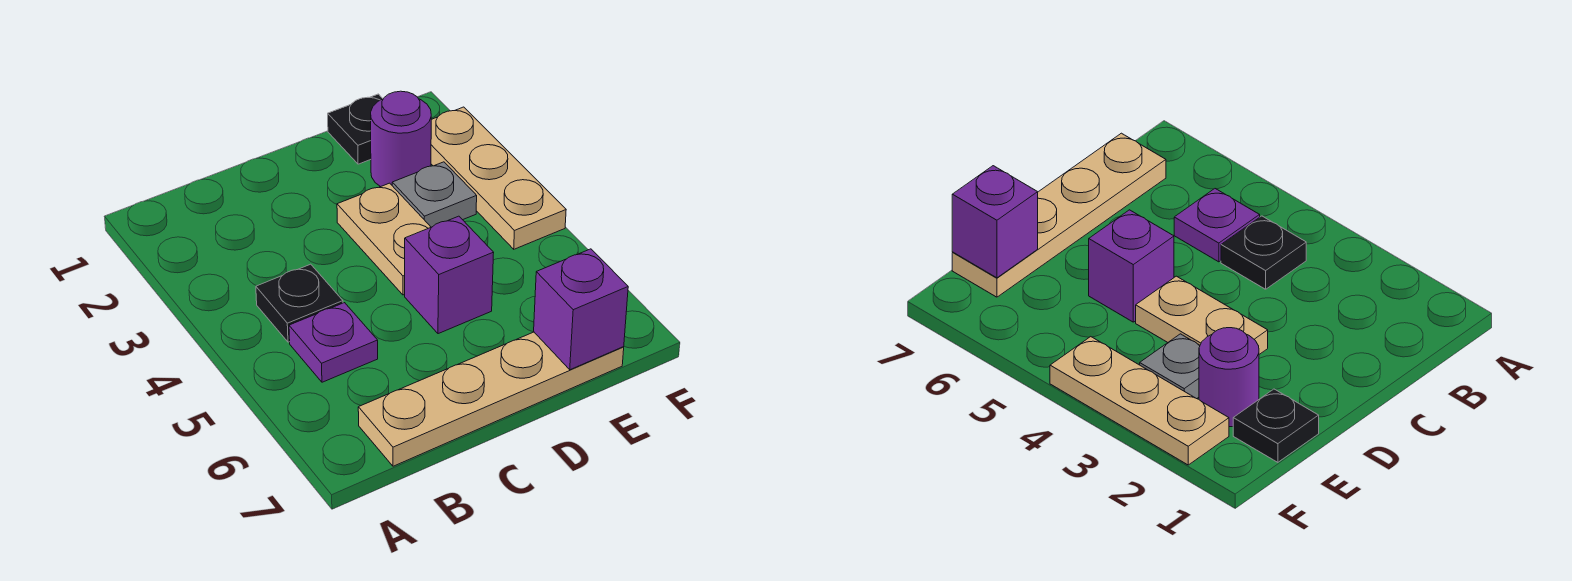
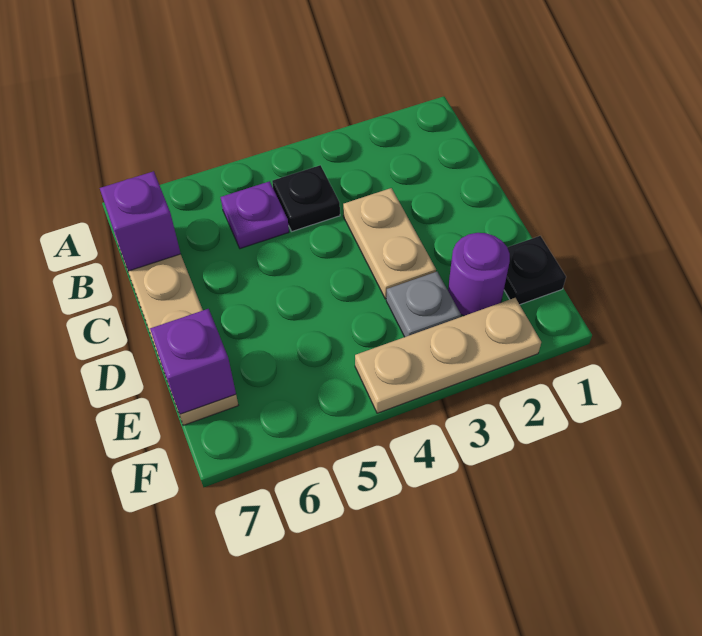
tan plate D3:D4 level 1 -> tan plate C3:D3 level 1
purple brick D5 level 1 -> purple brick B7 level 2

